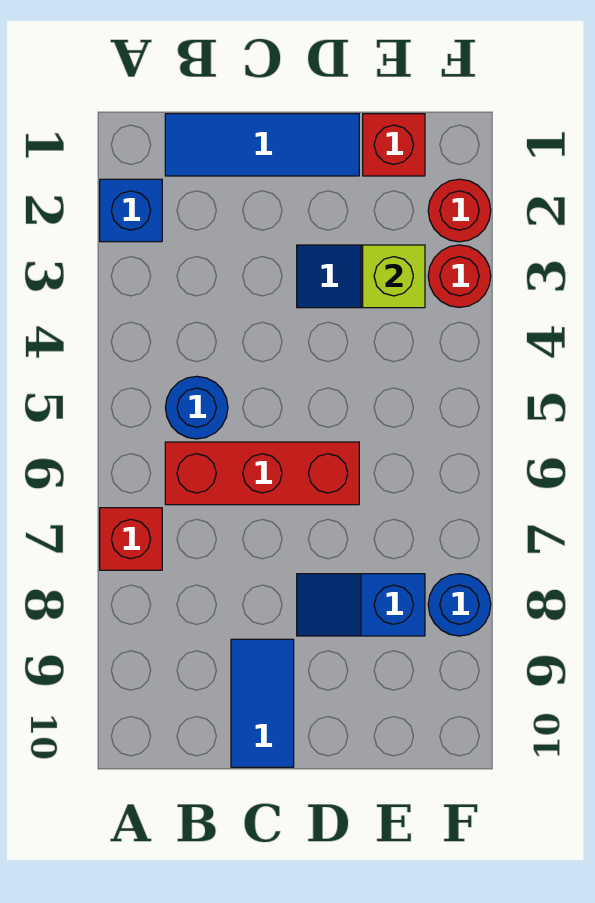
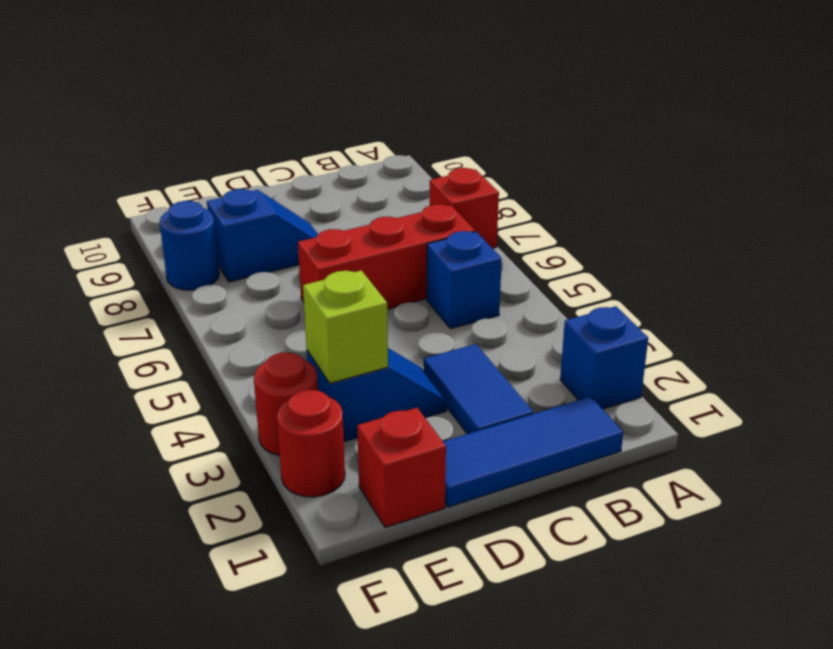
blue round brick B5 level 1 -> blue brick B5 level 1
blue tile C9:C10 level 1 -> blue tile C2:C3 level 1

